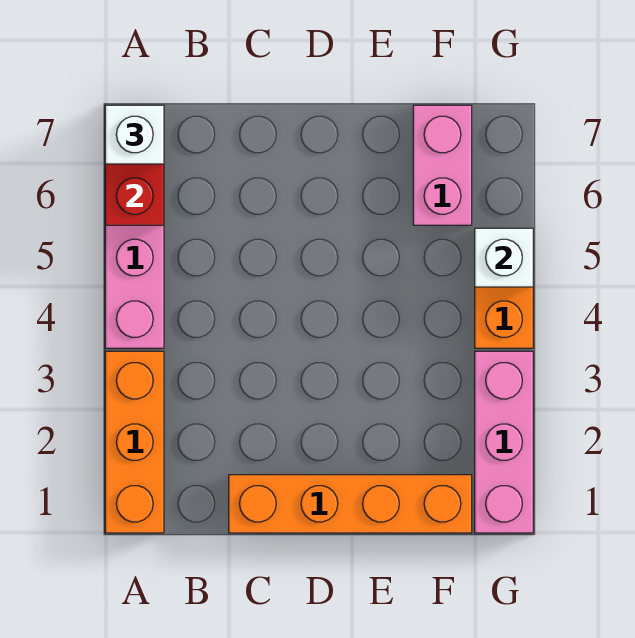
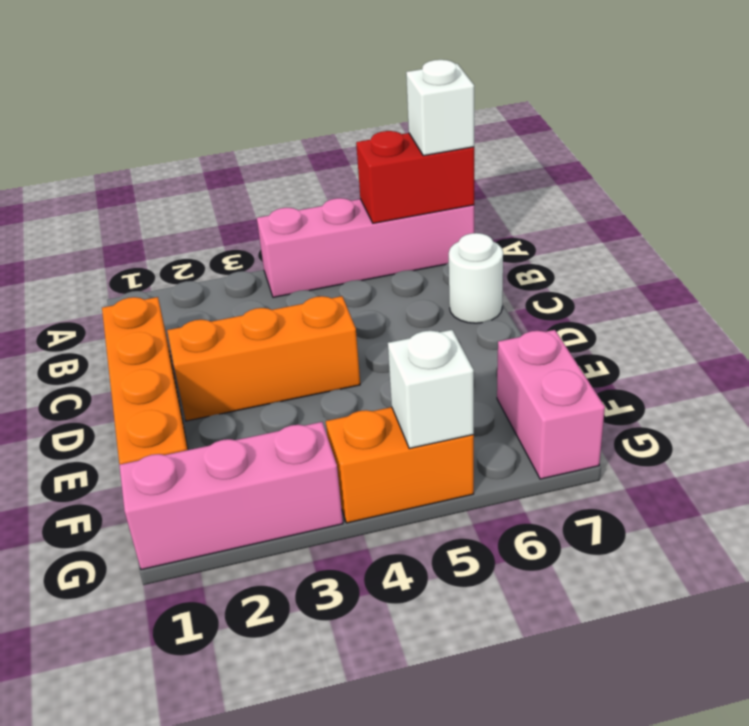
orange brick A1:A3 level 1 -> orange brick D2:D4 level 1
none -> white round brick C7 level 1
pink brick F6:F7 level 1 -> pink brick F7:G7 level 1

